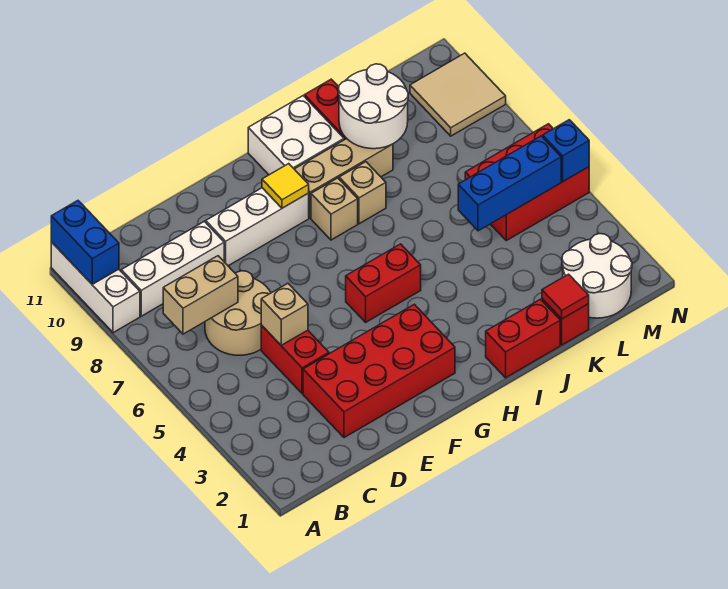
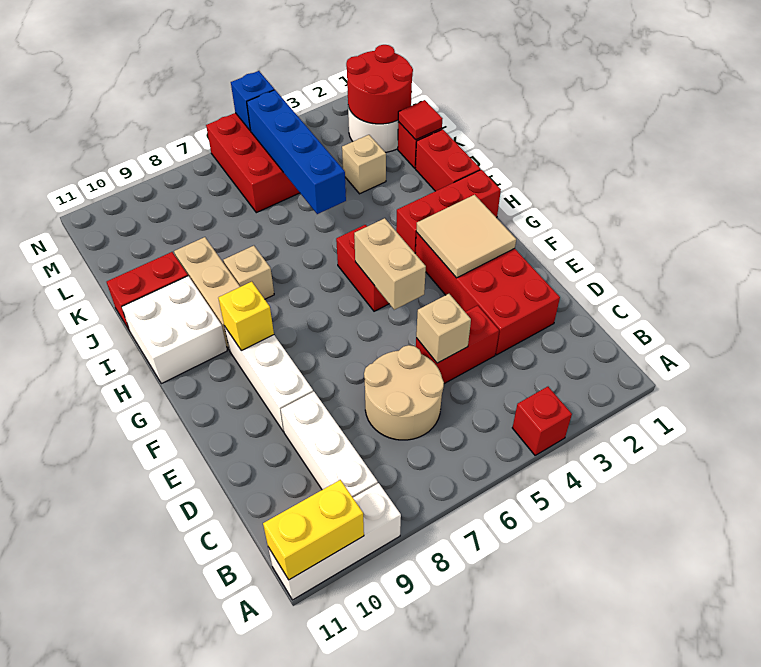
none -> red brick A4 level 1
blue brick A10:A11 level 2 -> yellow brick A10:A11 level 2
tan brick B7:C7 level 2 -> tan brick F5:G5 level 2
yellow tile G9 level 2 -> yellow brick G9 level 2
none -> red brick H1:H3 level 1
tan brick H8 level 1 -> tan brick K3 level 1
white round brick J9:K10 level 2 -> none
blue brick K5:M5 level 2 -> blue brick J5:M5 level 2
none -> red round brick L1:M2 level 2
tan tile M9:N10 level 1 -> tan tile F2:G3 level 2

